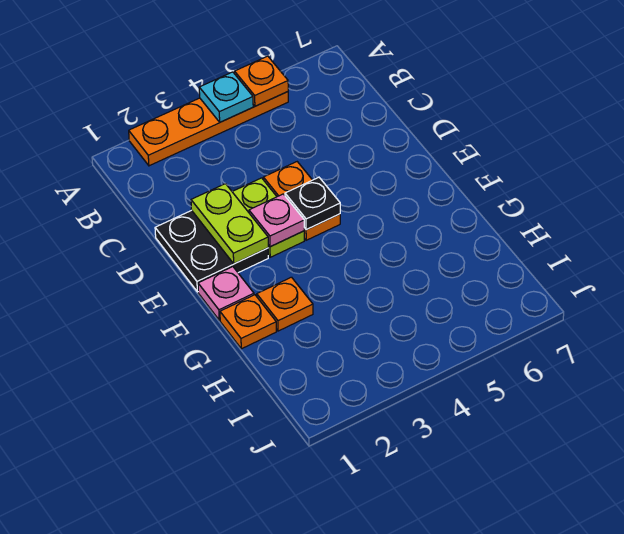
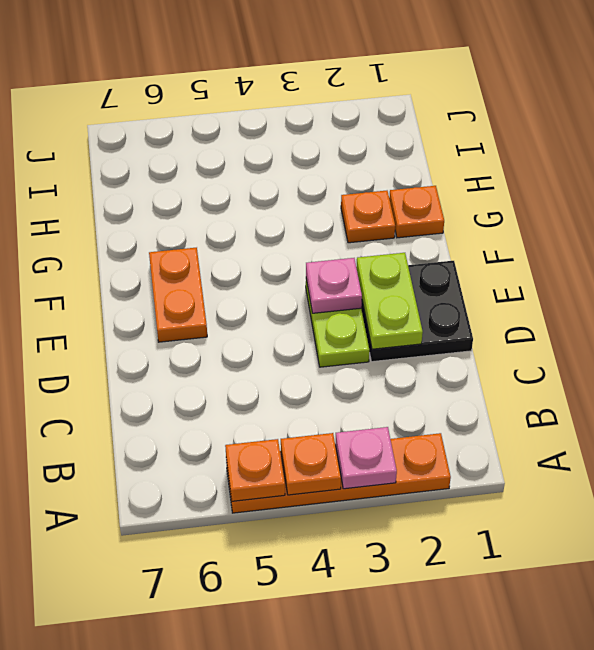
cyan plate A4 level 2 -> orange plate A4 level 2
orange plate D4:E4 level 1 -> orange plate E6:F6 level 1
black plate E4 level 2 -> none
pink plate F1 level 1 -> pink plate A3 level 2

